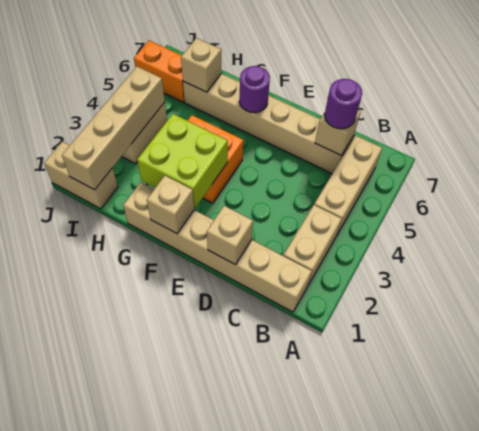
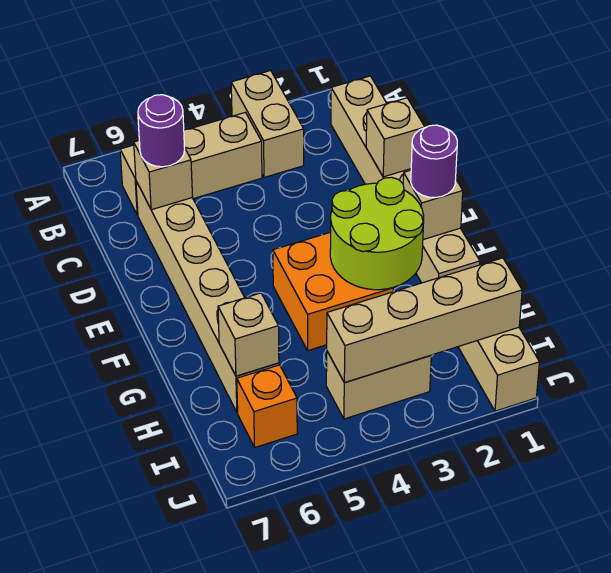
tan brick B2:B3 level 1 -> tan brick A3:B3 level 1
lime brick F2:G3 level 2 -> lime round brick F2:G3 level 2
purple round brick F6 level 2 -> purple round brick F1 level 3
orange brick I6:J6 level 1 -> orange brick I6 level 1

